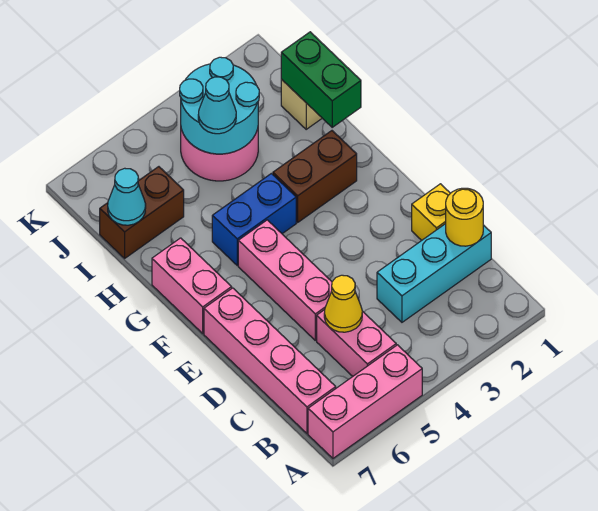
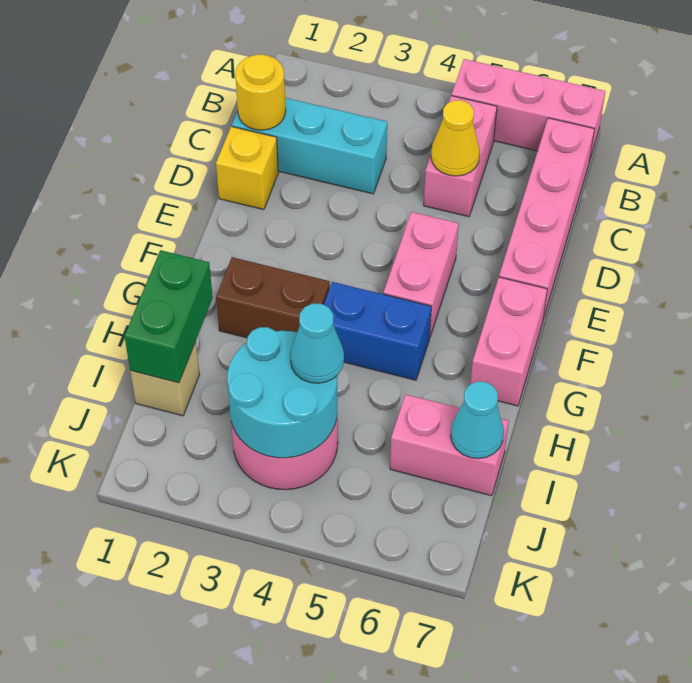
pink brick D5:F5 level 1 -> pink brick E5:F5 level 1
brown brick I6:I7 level 1 -> pink brick I6:I7 level 1

